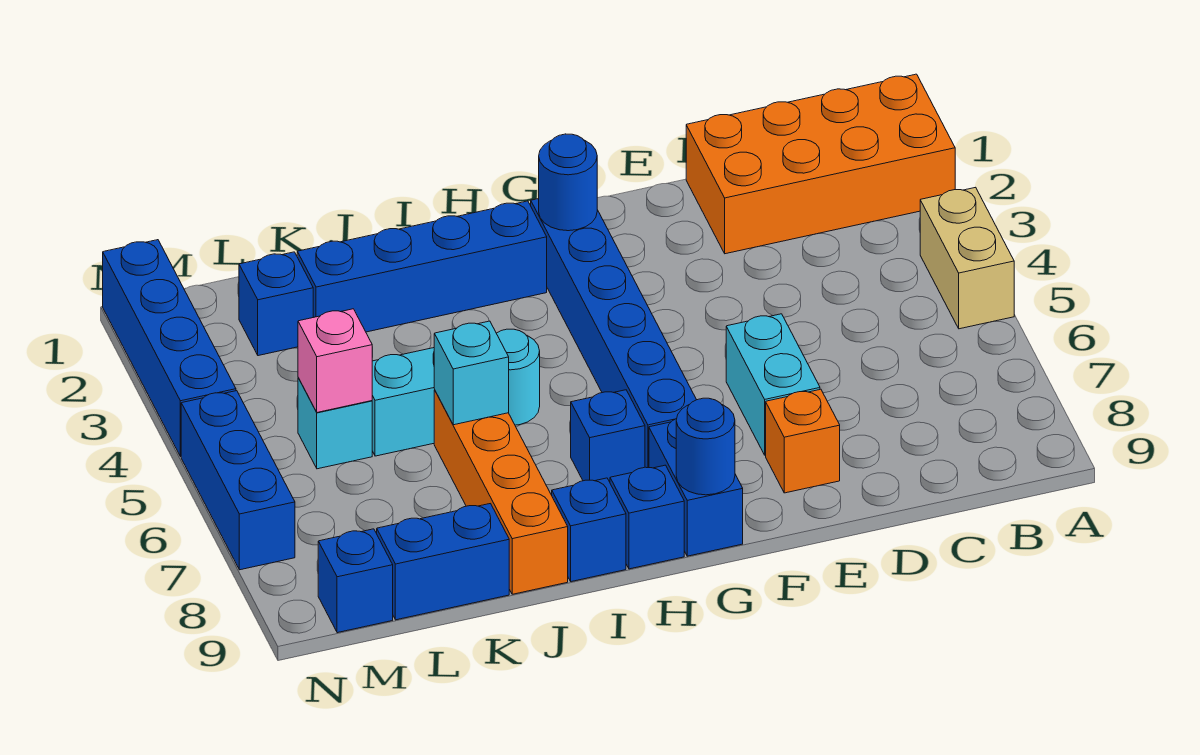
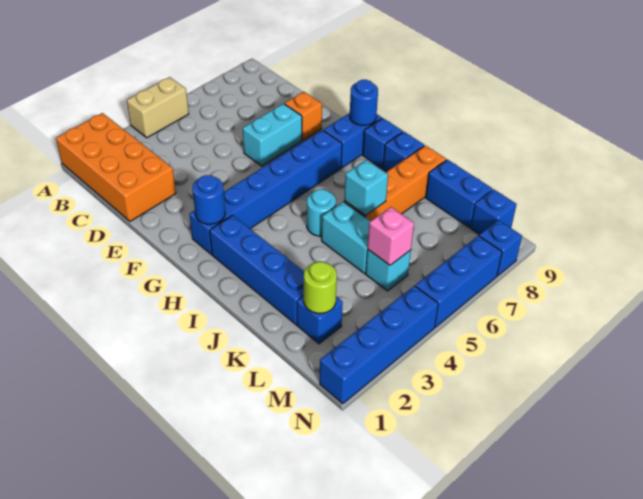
blue brick H7 level 1 -> blue brick N8 level 1
none -> lime round brick L2 level 2

